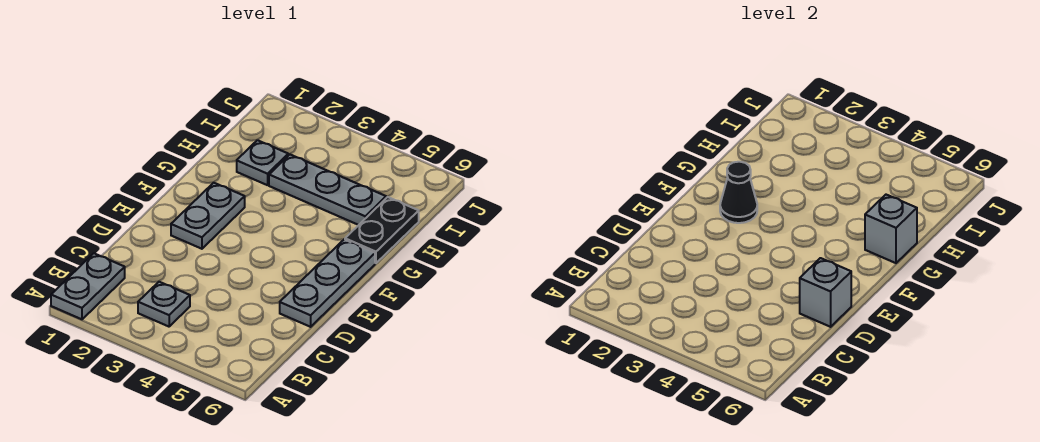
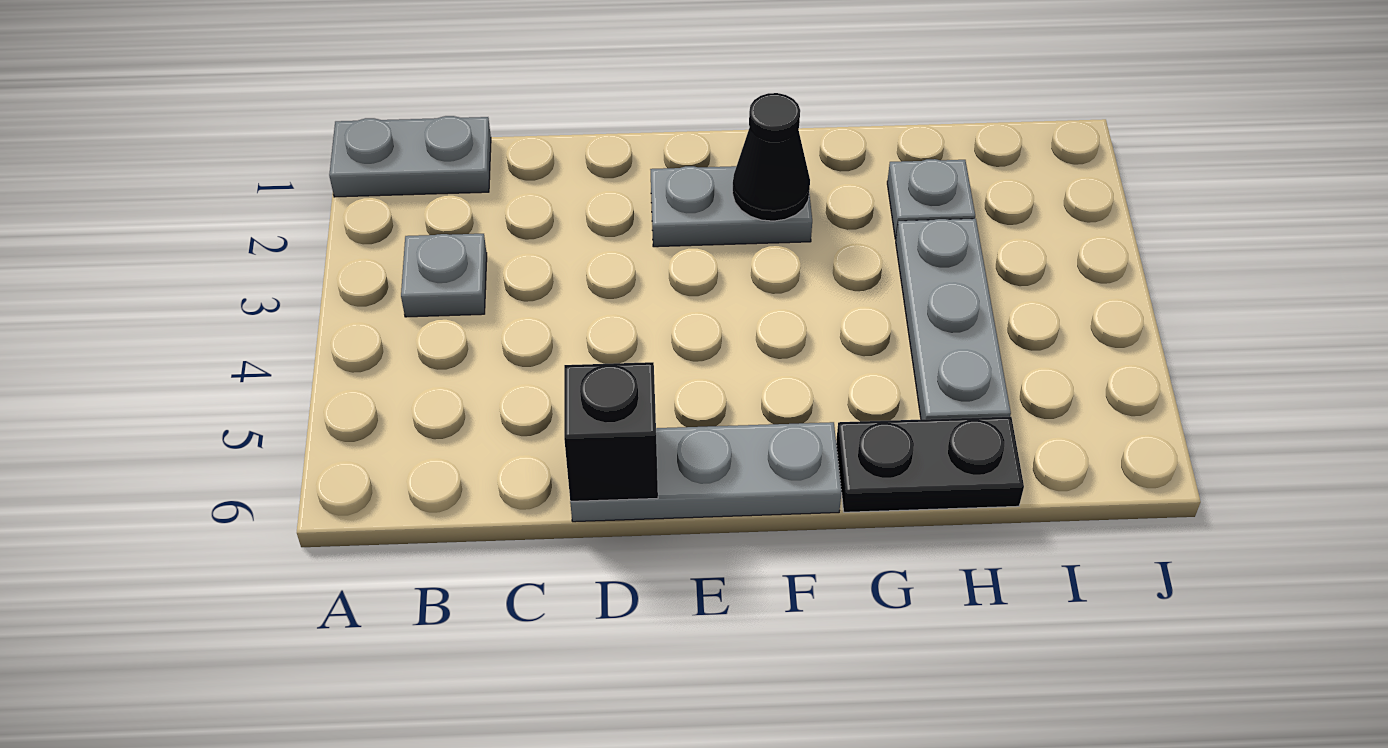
grey brick D6 level 2 -> black brick D6 level 2
grey brick G6 level 2 -> none

